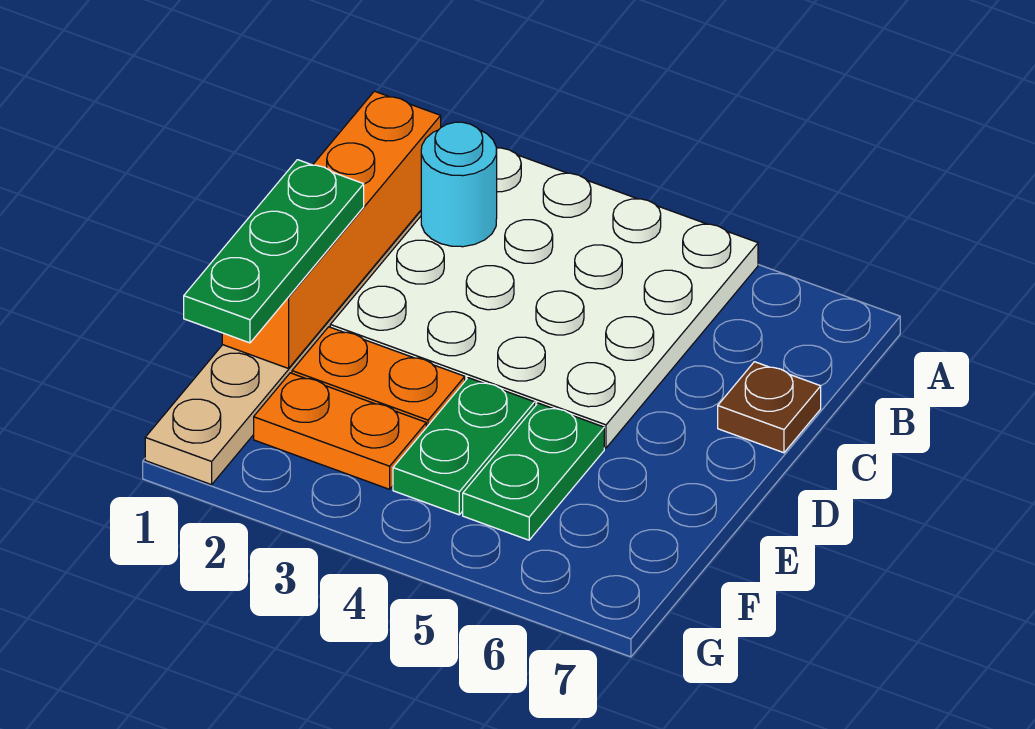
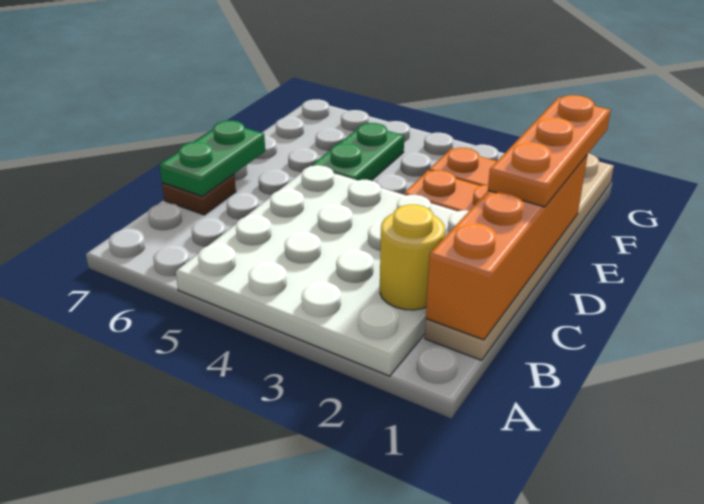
cyan round brick B2 level 2 -> yellow round brick B2 level 2
green plate D1:F1 level 3 -> orange plate D1:F1 level 3
green plate E4:F4 level 1 -> green plate C7:D7 level 2

